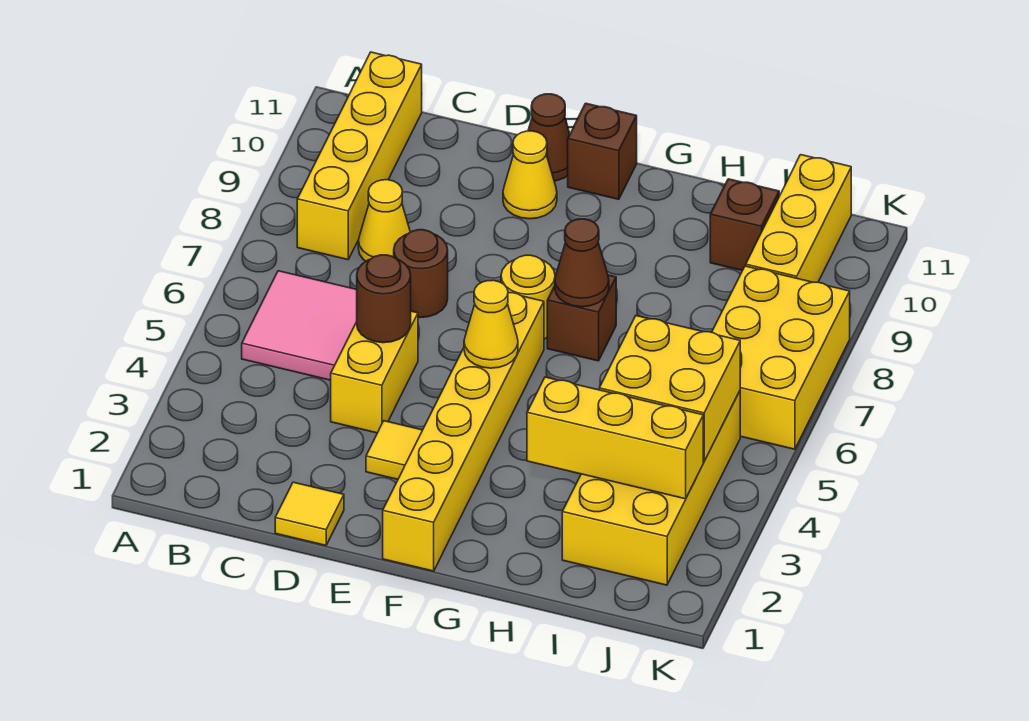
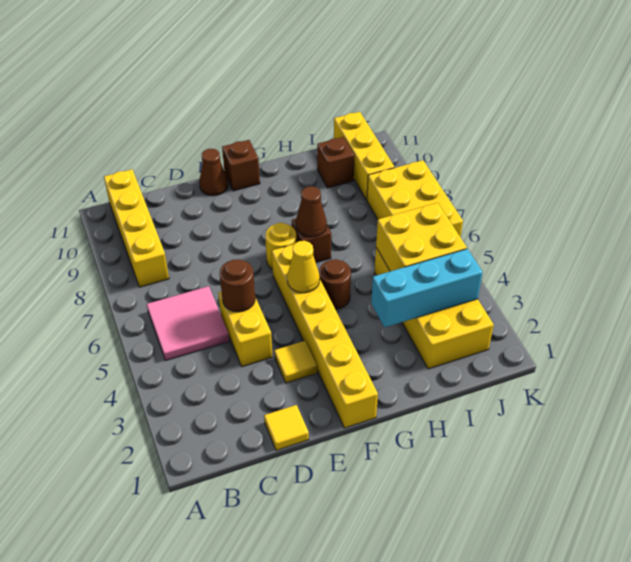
yellow cone C8 level 1 -> none
brown round brick D7 level 1 -> brown round brick G5 level 1
yellow cone E10 level 1 -> none
yellow brick H3:J3 level 2 -> cyan brick H3:J3 level 2

